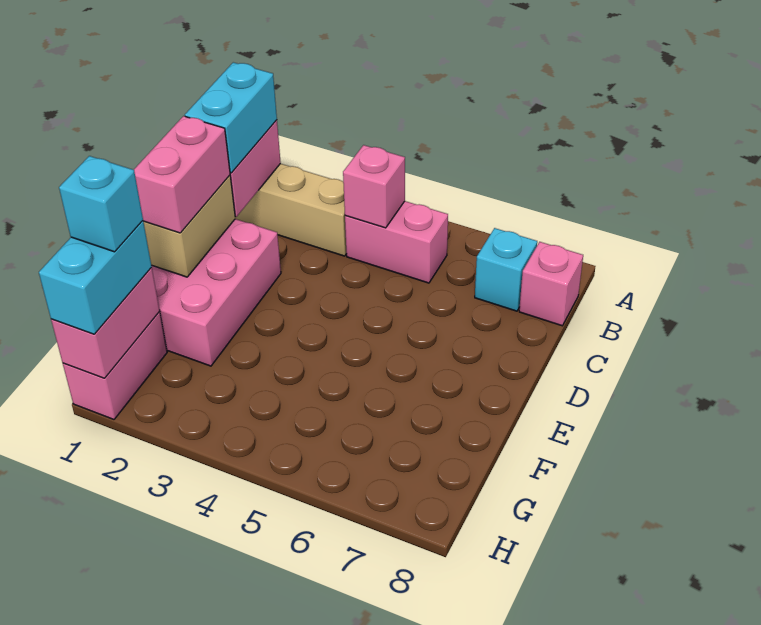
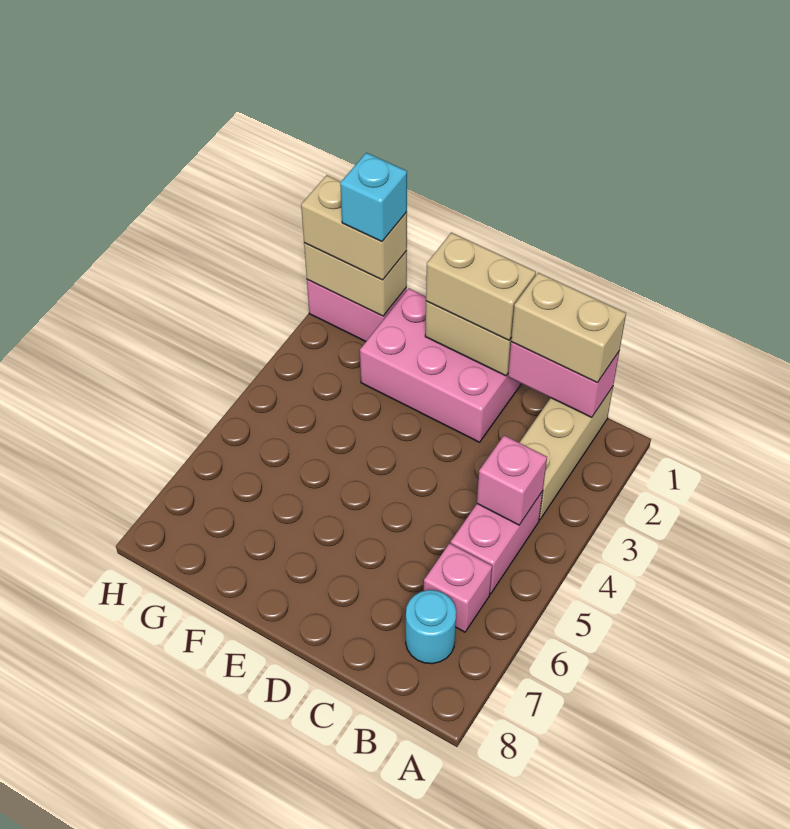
cyan brick B1:C1 level 3 -> tan brick B1:C1 level 3
cyan brick B7 level 1 -> cyan round brick B7 level 1
pink brick B8 level 1 -> pink brick B6 level 1
pink brick D1:E1 level 3 -> tan brick D1:E1 level 3
pink brick G1:H1 level 2 -> tan brick G1:H1 level 2
cyan brick G1:H1 level 3 -> tan brick G1:H1 level 3

